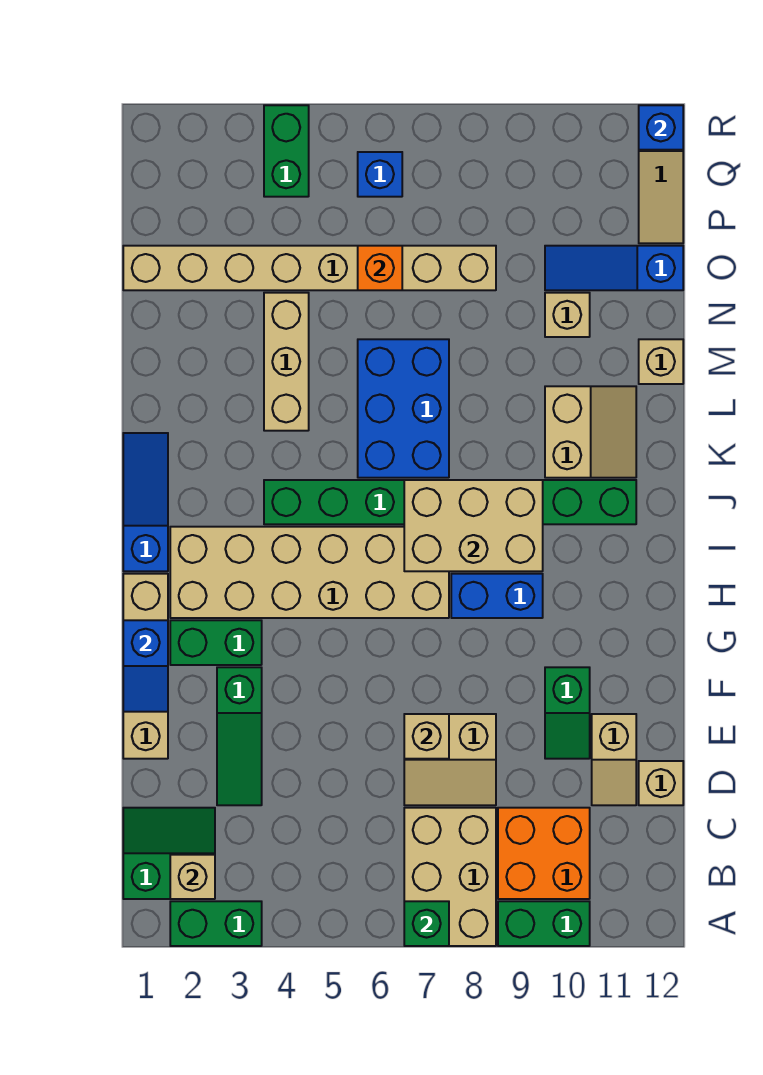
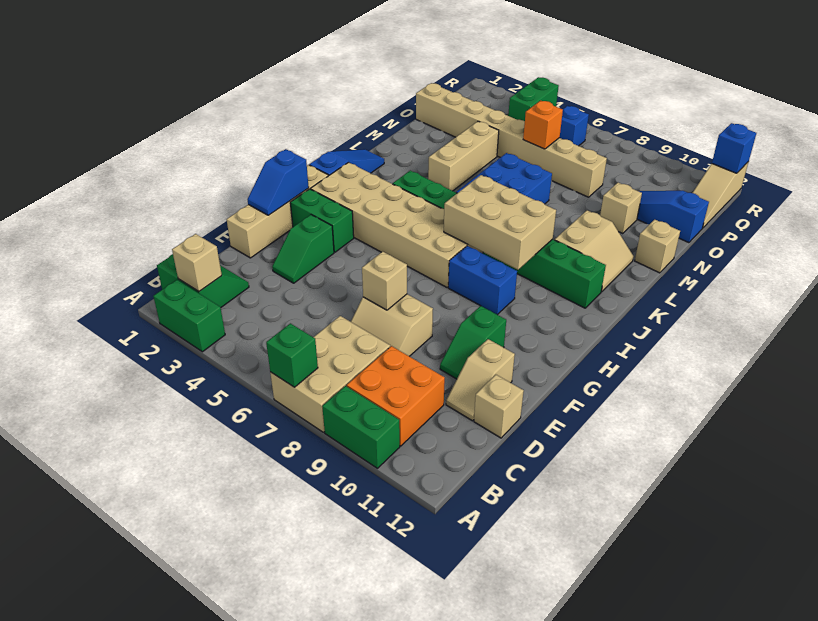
green slope D3:F3 level 1 top F -> green slope E3:F3 level 1 top F

